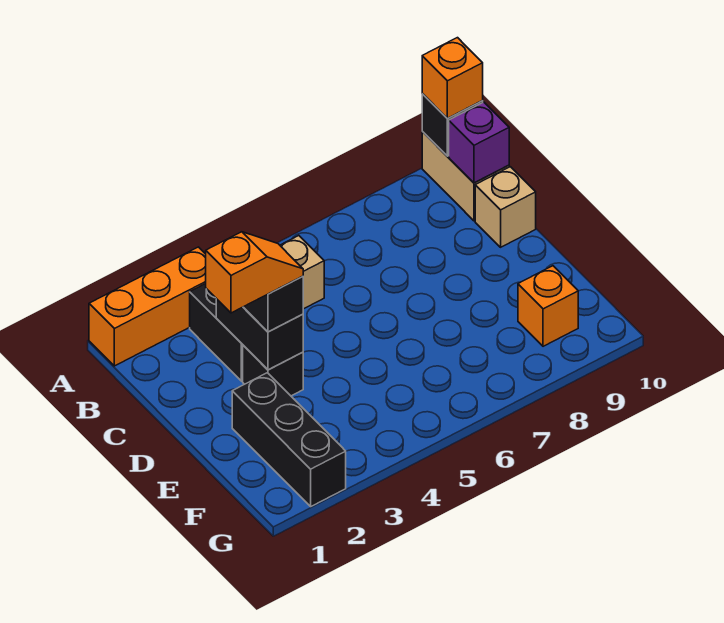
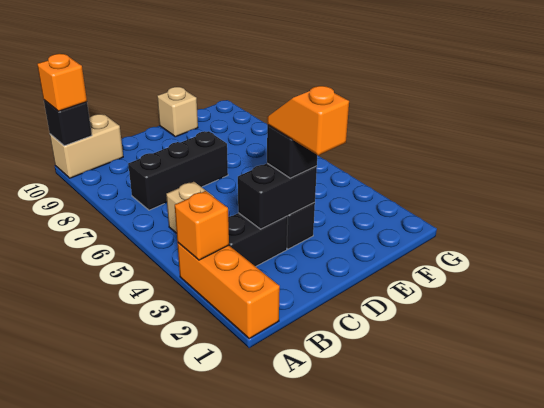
purple brick B10 level 2 -> none
tan brick C10 level 1 -> tan brick E10 level 1
black brick E2:G2 level 1 -> black brick B7:D7 level 1
orange brick F9 level 1 -> orange brick A3 level 2

